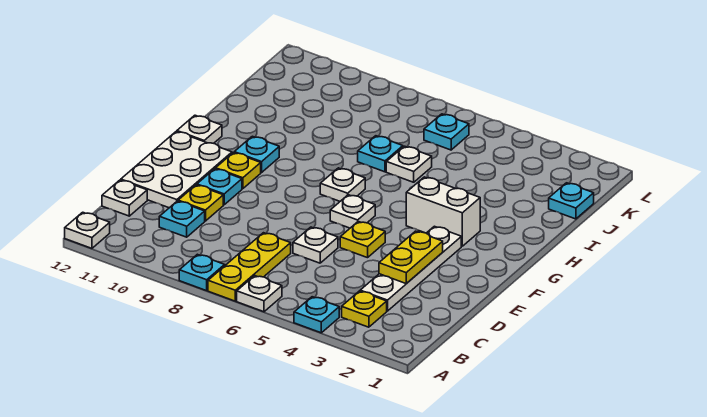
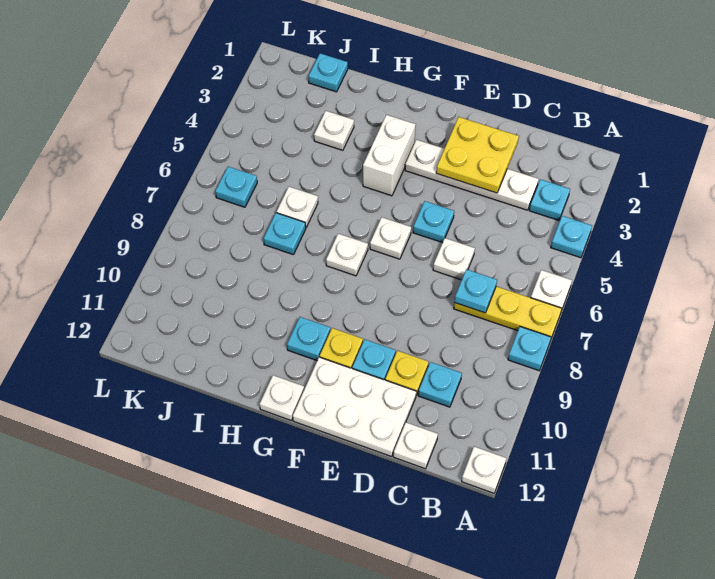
yellow plate B3 level 1 -> cyan plate B3 level 1
none -> cyan plate C7 level 2
yellow plate D3:E3 level 2 -> yellow plate D2:E3 level 2
yellow plate E5 level 1 -> cyan plate E5 level 1
none -> white plate I3 level 1

